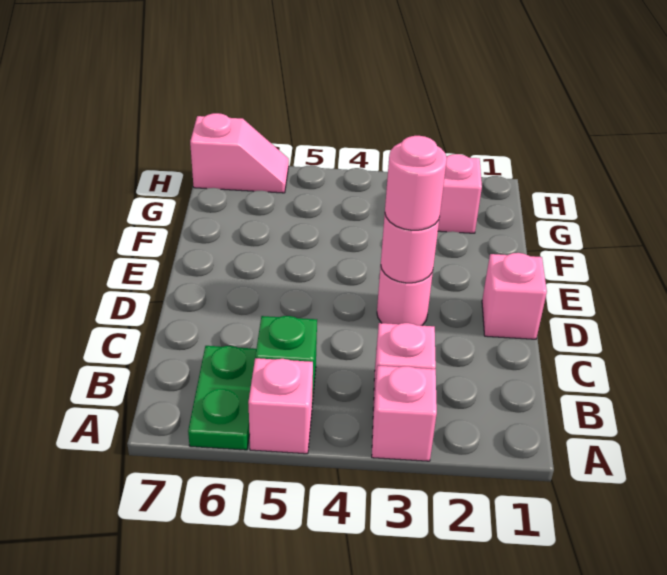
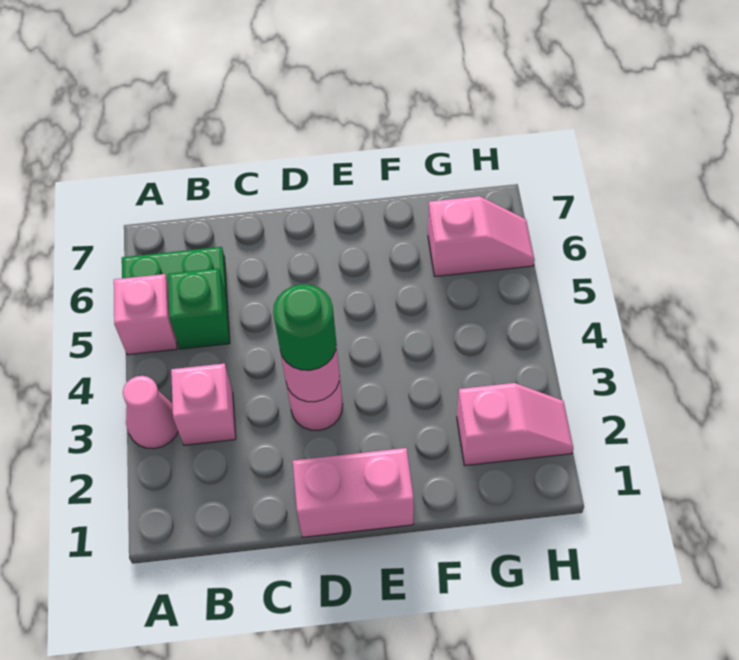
pink brick A3 level 1 -> pink cone A3 level 1
pink brick D1 level 1 -> pink brick D1:E1 level 1
pink round brick D3 level 3 -> green round brick D3 level 3
pink slope H6:H7 level 1 top 7 -> pink slope G6:H6 level 1 top G

